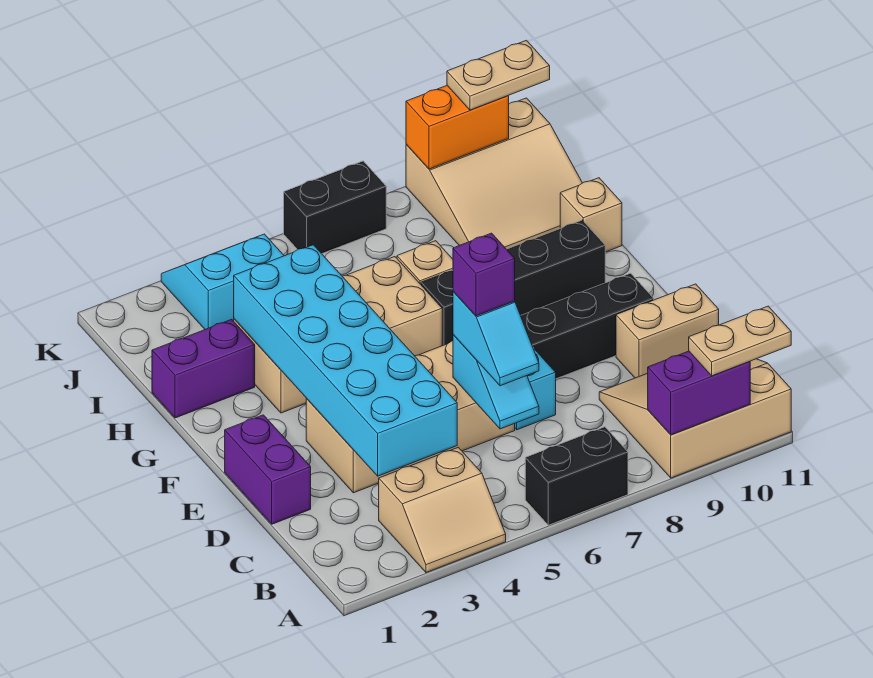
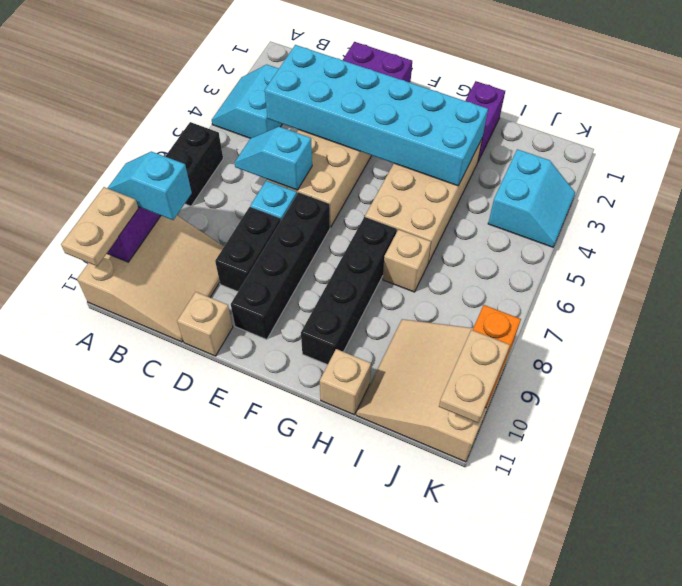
tan slope A3:B4 level 1 top B -> cyan slope A3:B4 level 1 top B
cyan slope C6:D6 level 3 top D -> cyan slope A9:B9 level 3 top B
purple brick D6 level 4 -> none
tan brick D10:D11 level 1 -> tan brick D11 level 1
black brick K6:K7 level 1 -> black brick D8:D9 level 1

